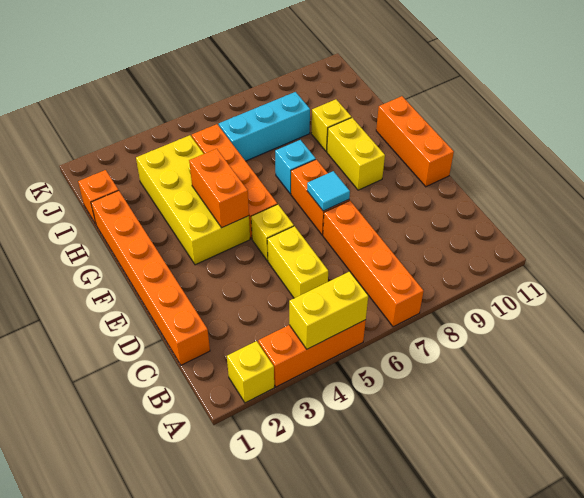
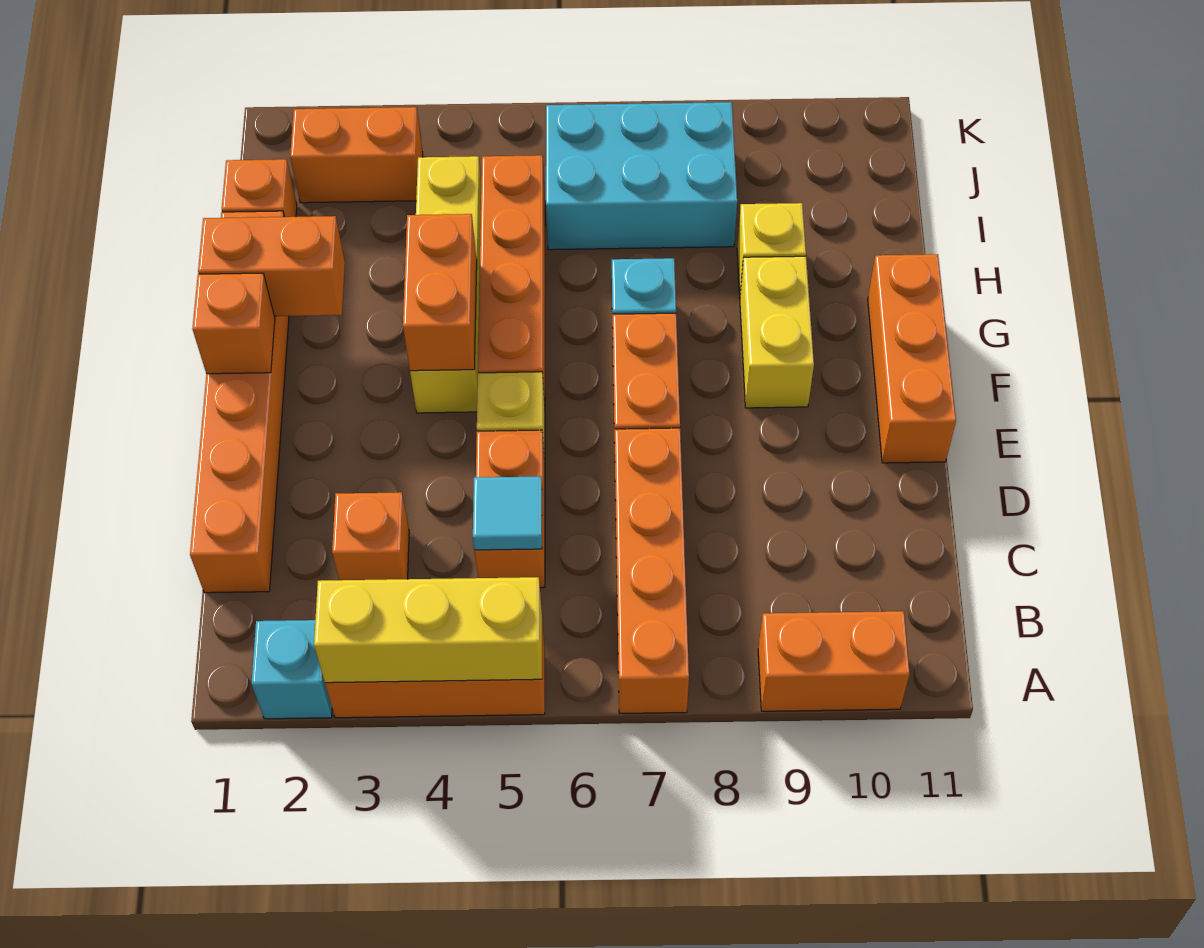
yellow brick A2 level 1 -> cyan brick A2 level 1
yellow brick A4:A5 level 2 -> yellow brick A3:A5 level 2
none -> orange brick A9:A10 level 1
none -> orange brick C3 level 1
yellow brick C5:D5 level 1 -> orange brick C5:D5 level 1
cyan tile E7 level 2 -> cyan tile C5 level 2
none -> orange brick F1 level 2
yellow brick F3:I4 level 1 -> yellow brick F4:I4 level 1
none -> orange brick G1:G2 level 2
cyan brick I6:I8 level 1 -> cyan brick I6:J8 level 1
none -> orange brick J2:J3 level 1

